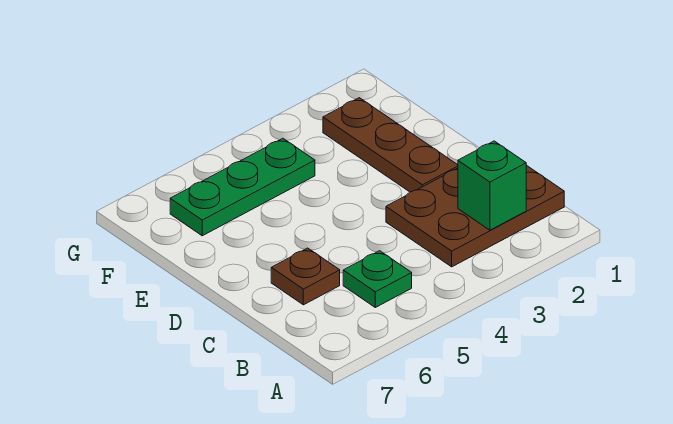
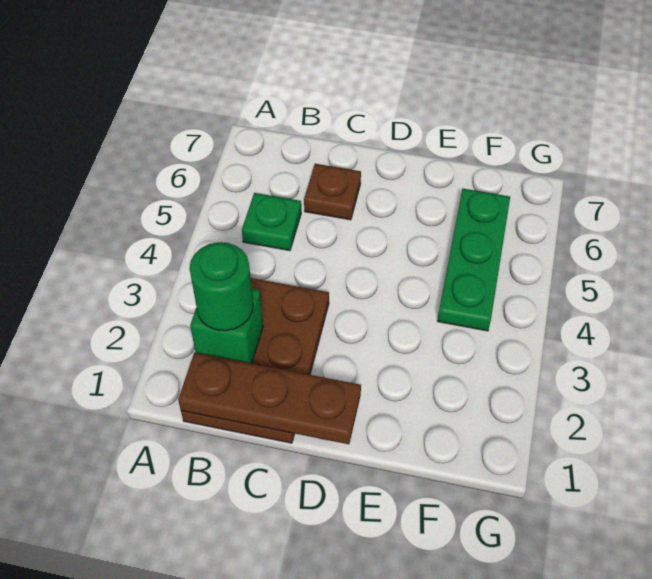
none -> green round brick B2 level 3
brown plate D2:F2 level 1 -> brown plate B1:D1 level 2

